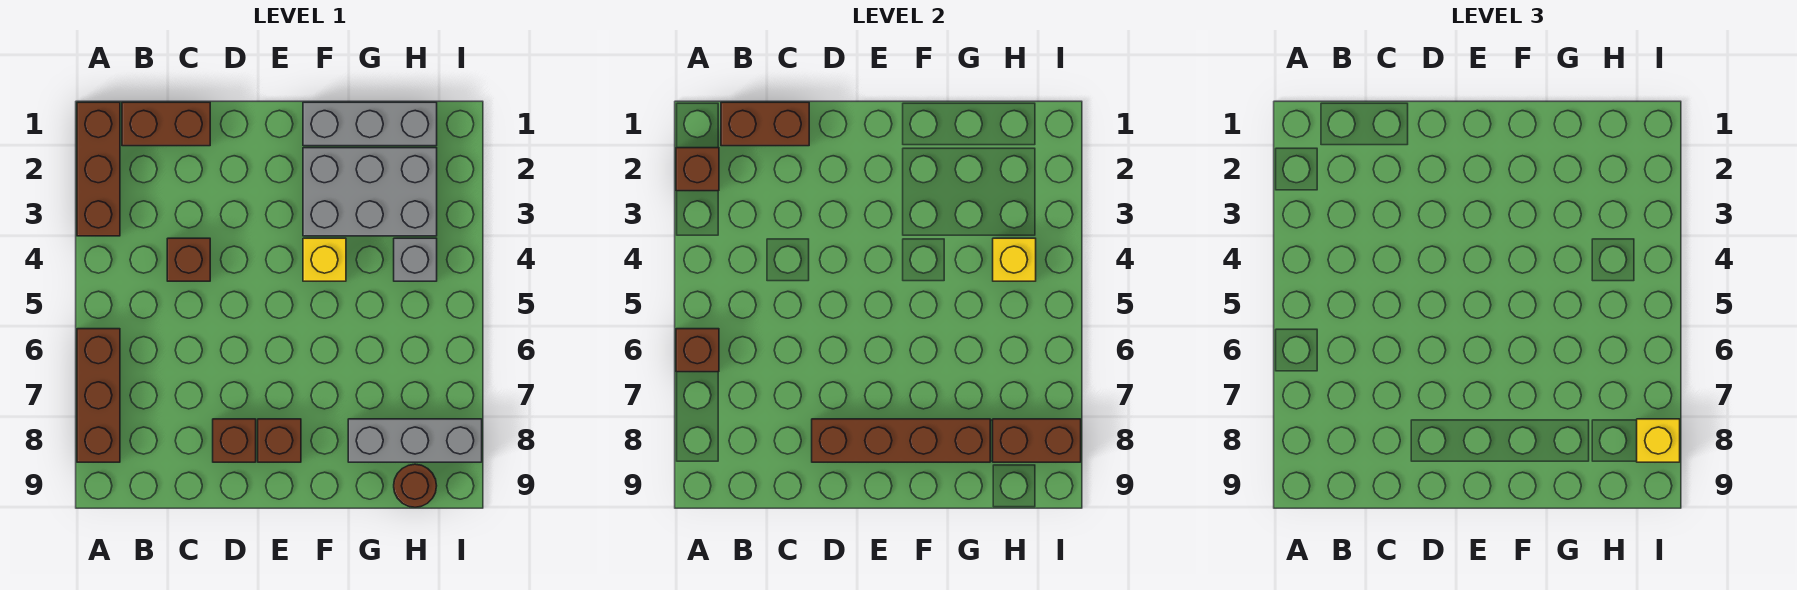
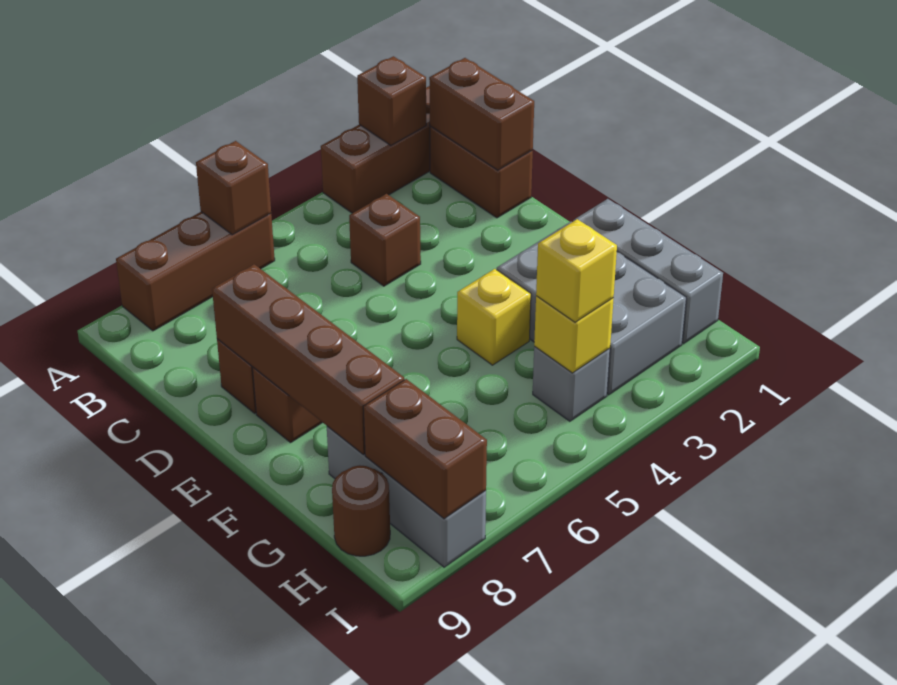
yellow brick I8 level 3 -> yellow brick H4 level 3

